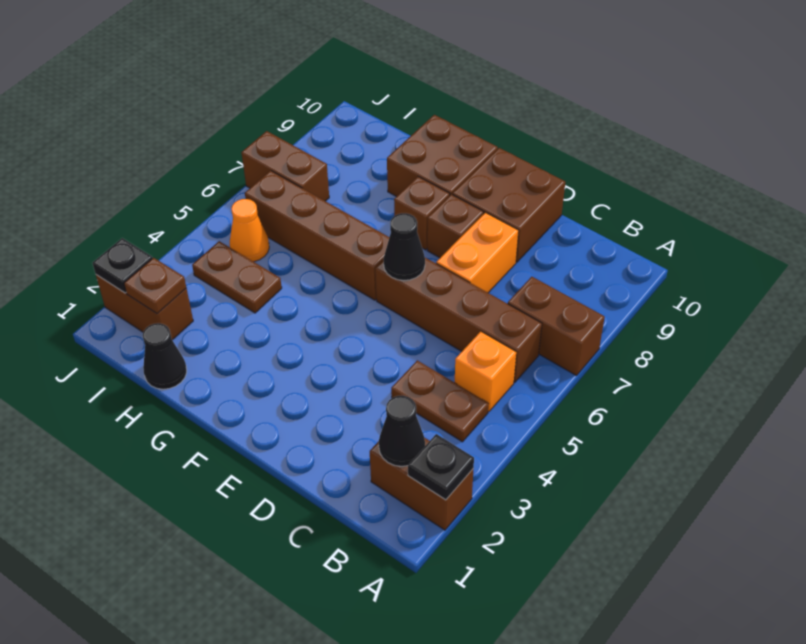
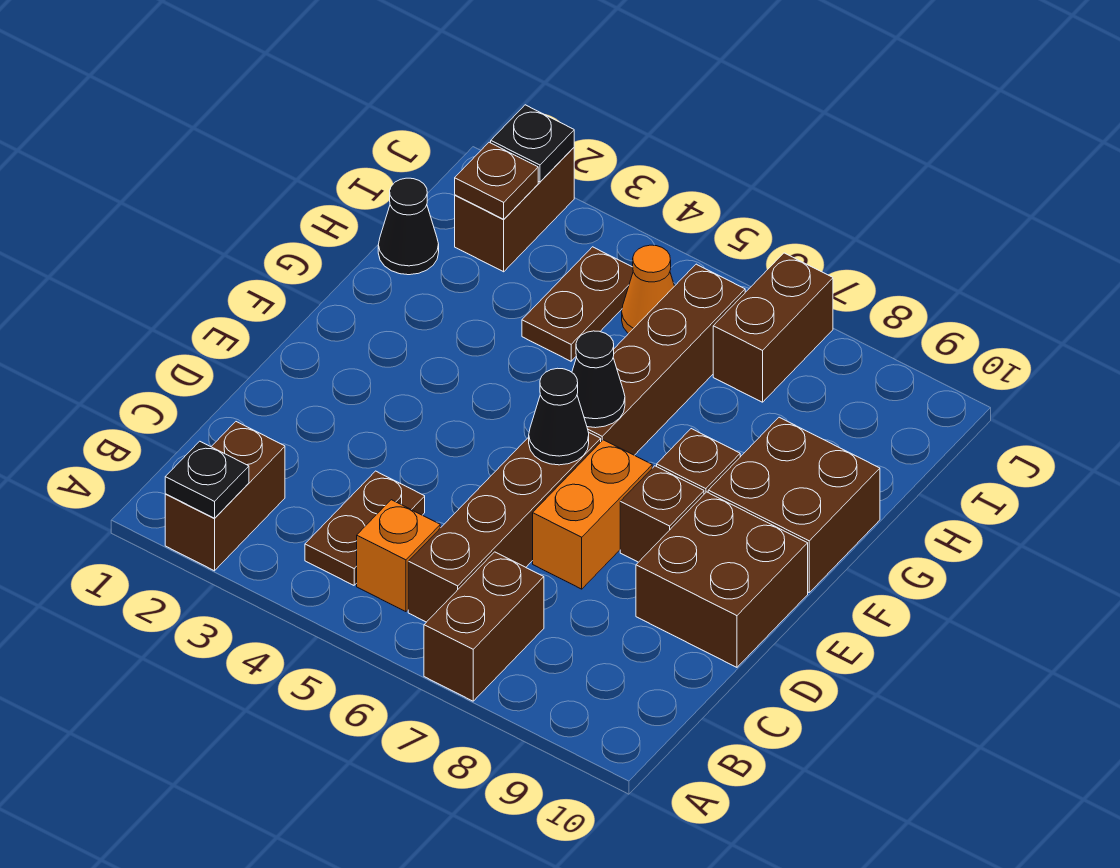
black cone B2 level 2 -> black cone F6 level 2
orange brick D7:D8 level 1 -> orange brick D7:E7 level 1

